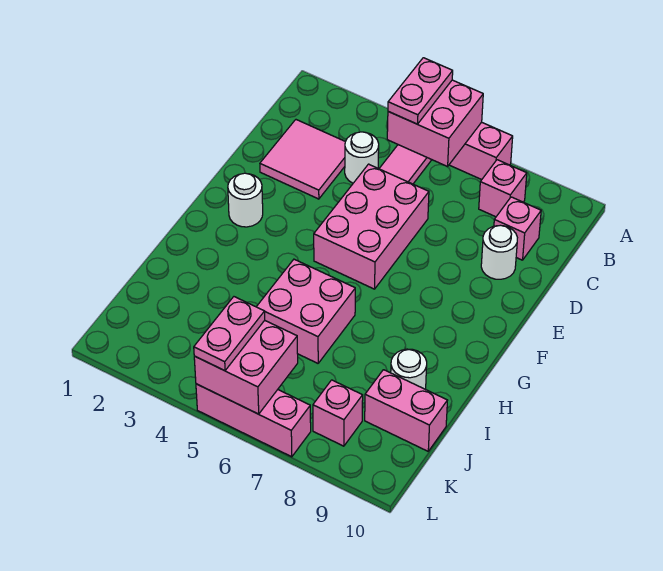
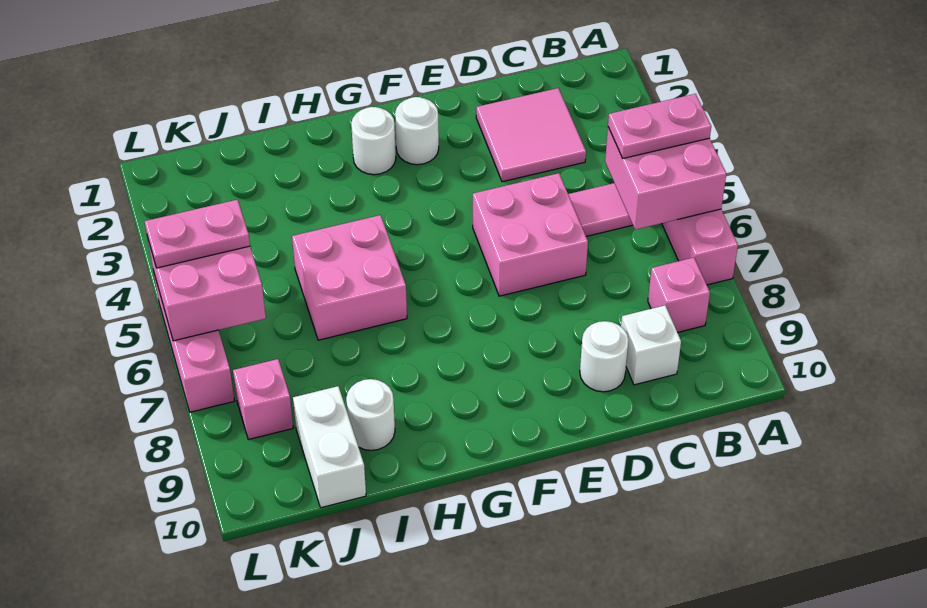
white round brick C4 level 1 -> white round brick G2 level 1
pink brick C9 level 1 -> white brick C9 level 1
pink brick D5:F6 level 1 -> pink brick D5:E6 level 1
pink brick J9:J10 level 1 -> white brick J9:J10 level 1

